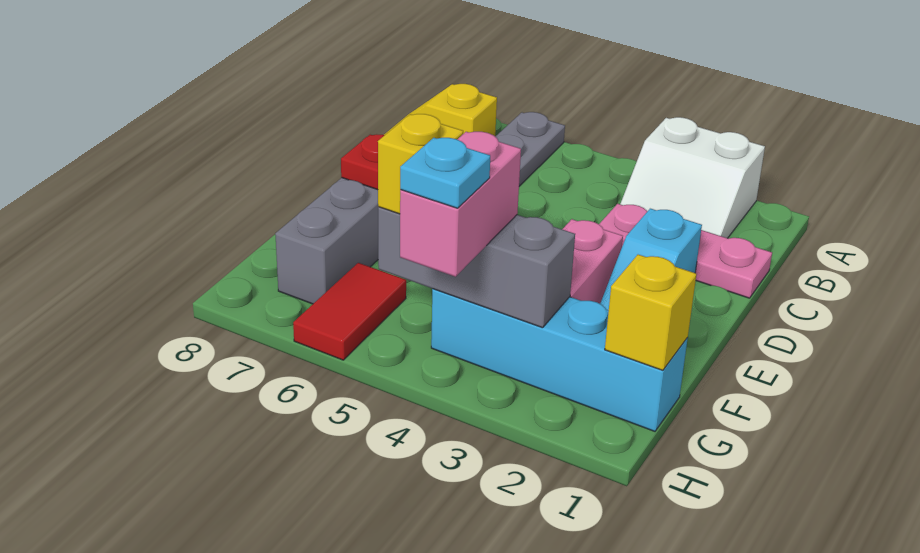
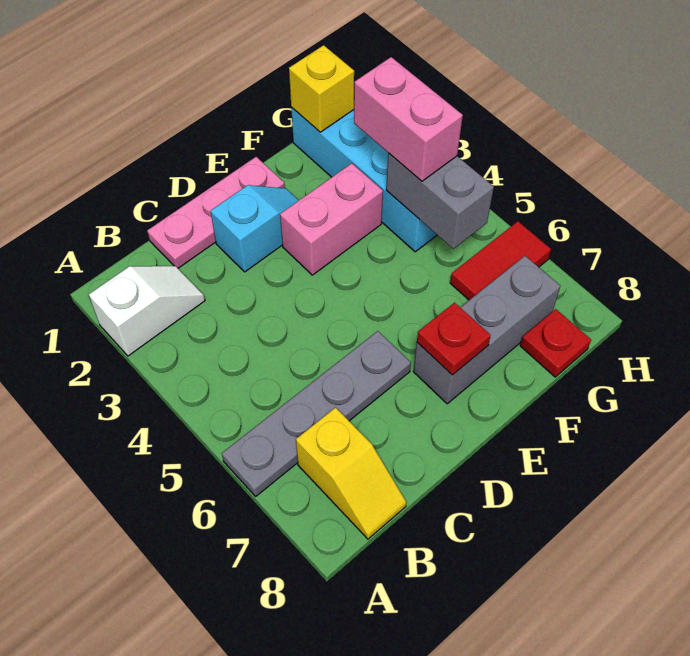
white slope A2:B3 level 1 top A -> white slope A2:B2 level 1 top A
pink plate C1:C3 level 1 -> pink plate C1:E1 level 1
grey brick G3:G5 level 2 -> grey brick G4:G5 level 2
pink brick G4:H4 level 3 -> pink brick G3:G4 level 3
yellow brick G5 level 3 -> none
none -> red plate G8 level 1
cyan plate H4 level 4 -> none

